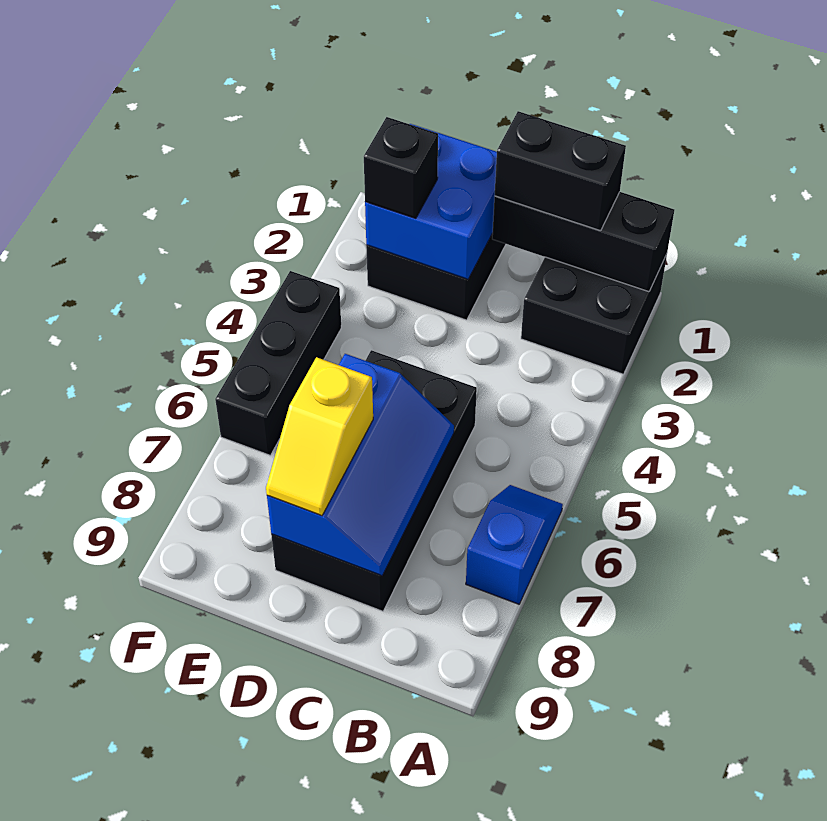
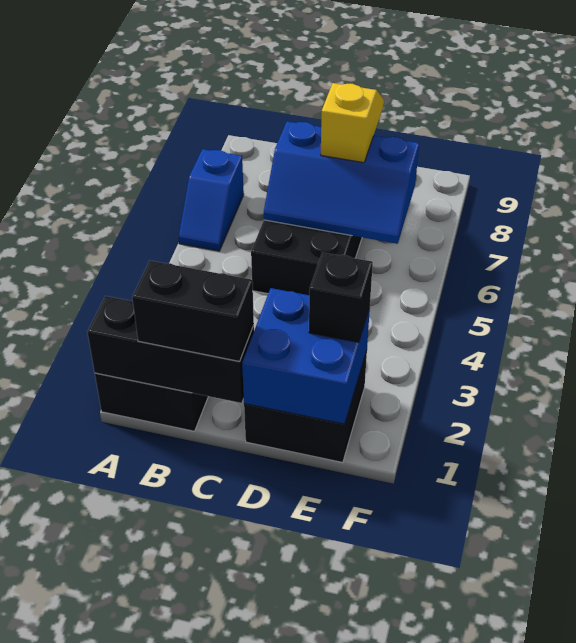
blue slope C6:D8 level 2 top D -> blue slope C6:E7 level 2 top 7
black brick F4:F6 level 1 -> none

